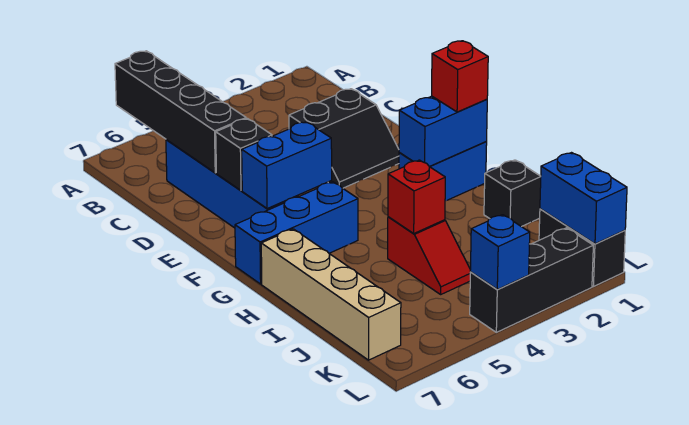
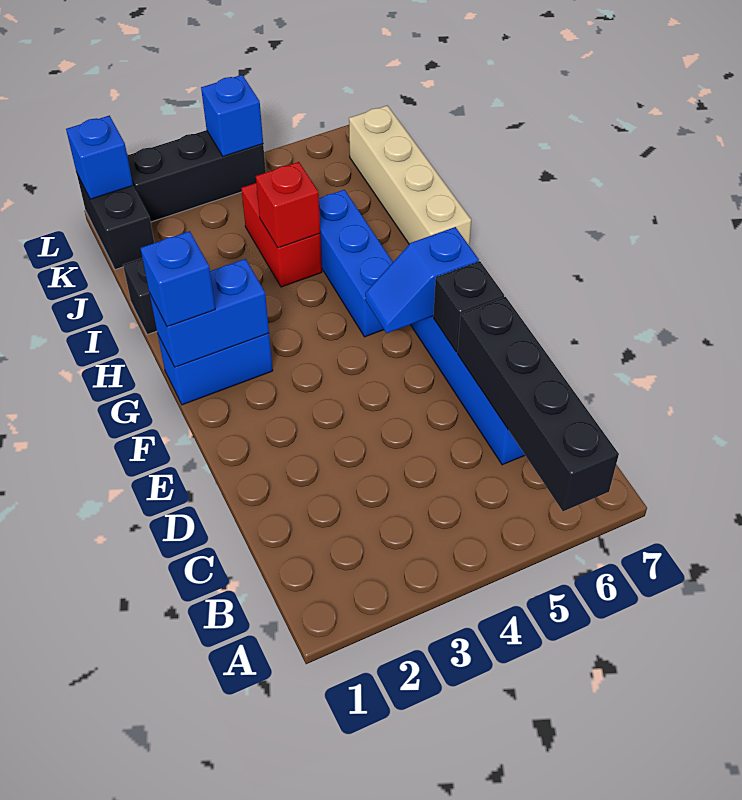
black slope D2:E3 level 1 top D -> none
blue brick F5:F6 level 2 -> blue slope F5:F6 level 2 top 6
red brick G1 level 3 -> blue brick G1 level 3
blue brick G5:G7 level 1 -> blue brick G5:I5 level 1
red slope I4:J4 level 1 top I -> red brick I4:J4 level 1
blue brick K1:L1 level 2 -> blue brick L1 level 2

